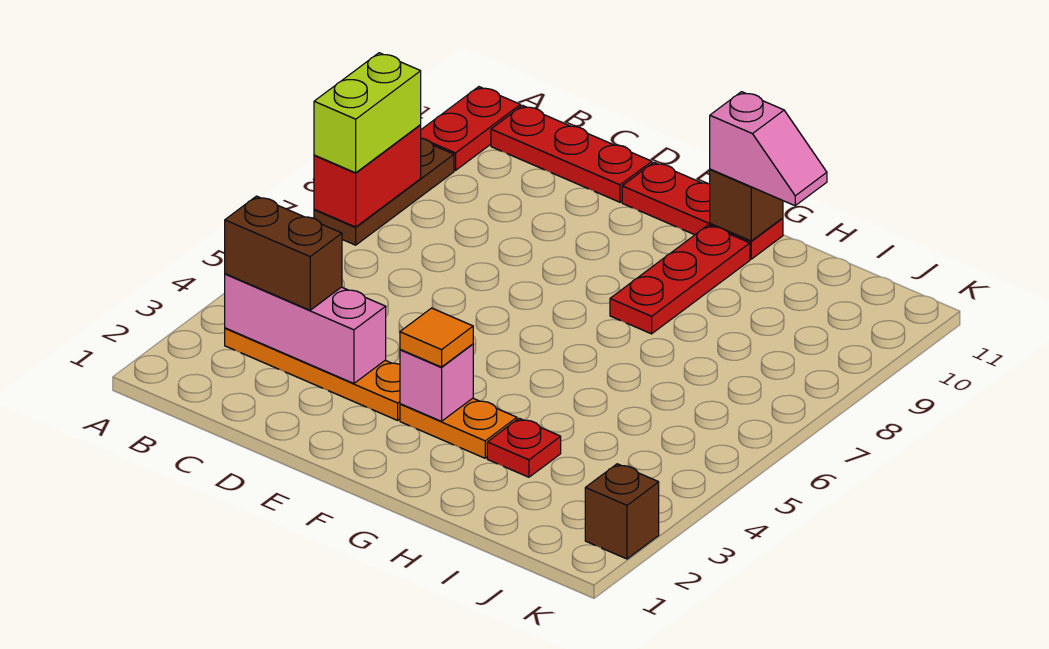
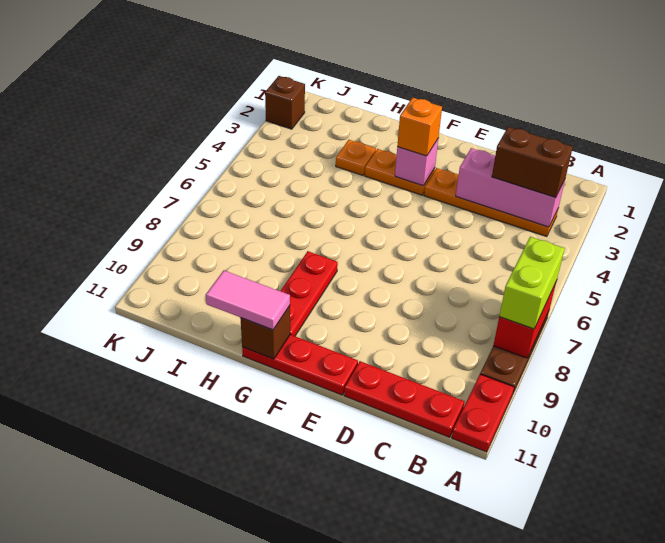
orange tile F3 level 3 -> orange brick F3 level 3
pink slope G11:H11 level 3 top G -> pink tile G11:H11 level 3
red plate H3 level 1 -> orange plate H3 level 1

